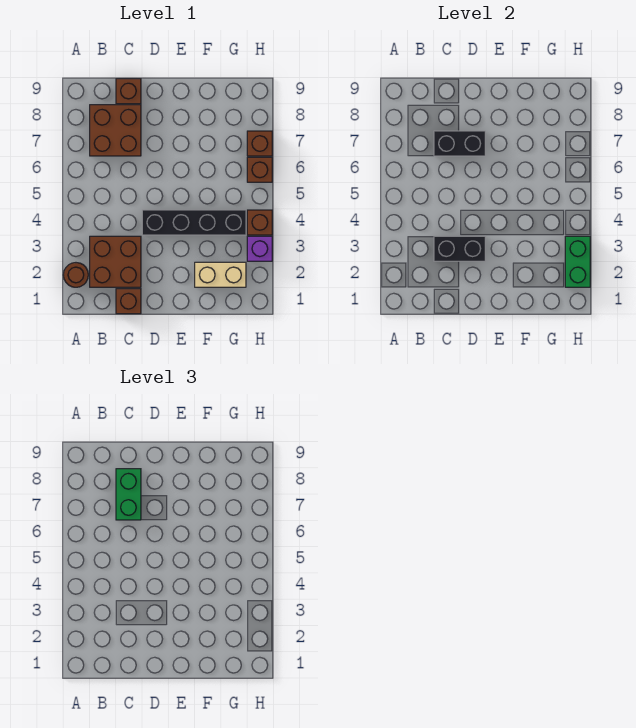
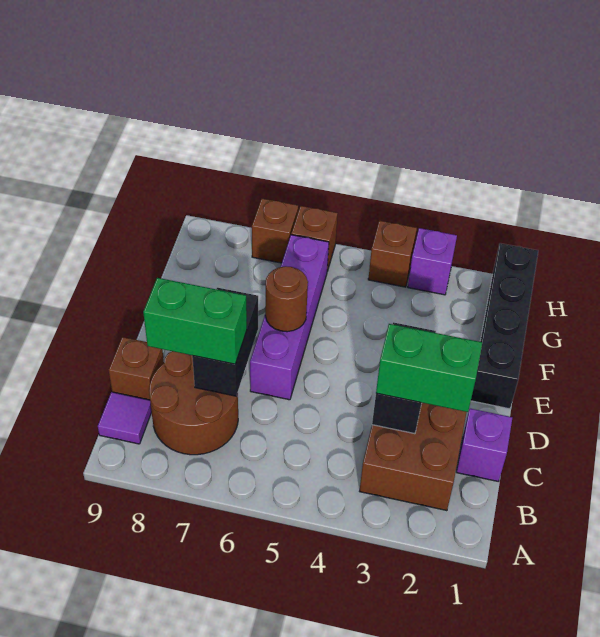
brown round brick A2 level 1 -> brown round brick E6 level 2
brown brick B7:C8 level 1 -> brown round brick B7:C8 level 1
none -> purple tile B9 level 1
brown brick C1 level 1 -> purple brick C1 level 1
black brick D4:G4 level 1 -> black brick E1:H1 level 1
none -> purple brick D6:G6 level 1
tan brick F2:G2 level 1 -> none
green brick H2:H3 level 2 -> green brick C2:C3 level 3

